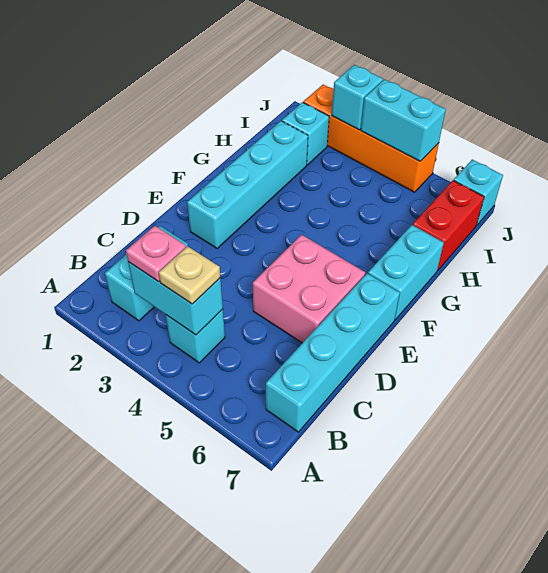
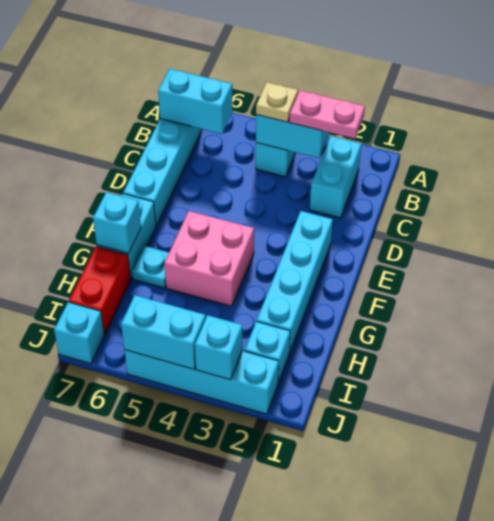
pink plate B3 level 3 -> pink plate B2:B3 level 3
none -> cyan brick B6:B7 level 2
pink brick D5:E6 level 1 -> pink brick F4:G5 level 1
none -> cyan plate G6 level 1
none -> cyan brick G7 level 2
orange brick J2:J5 level 1 -> cyan brick J2:J5 level 1

